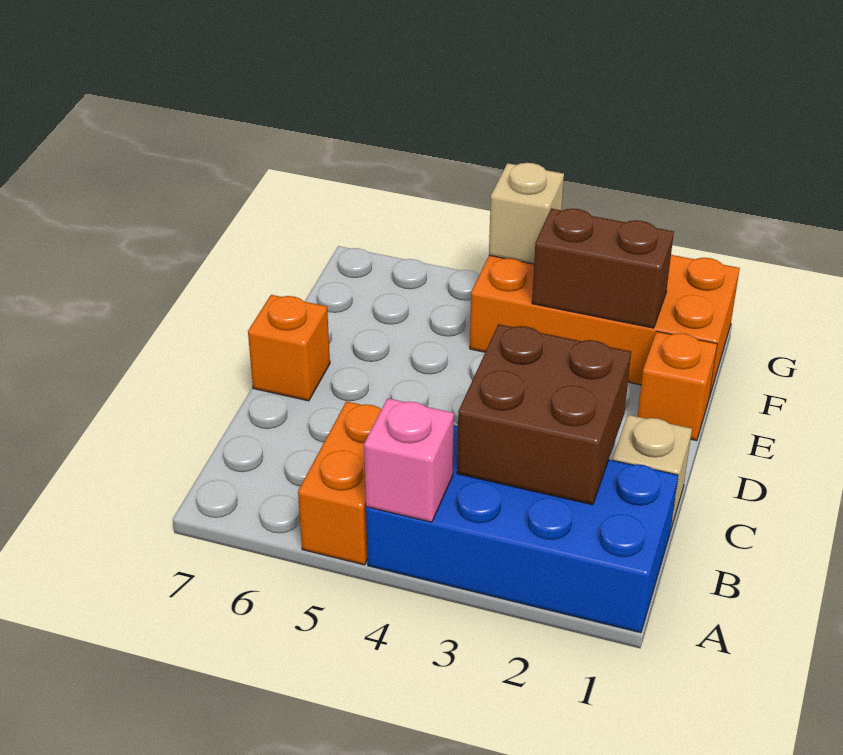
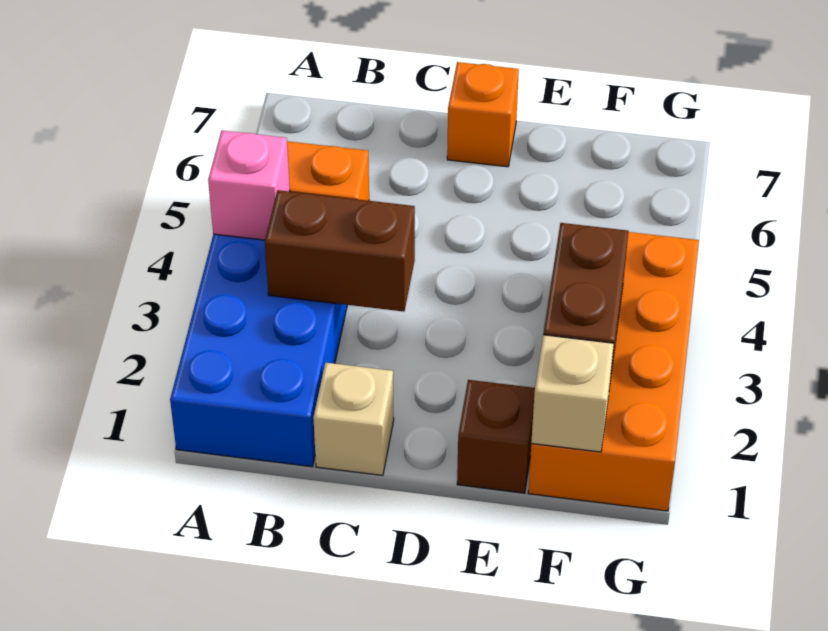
brown brick B2:C3 level 2 -> brown brick B3:C3 level 2
orange brick E1 level 1 -> brown brick E1 level 1
tan brick G4 level 2 -> tan brick F1 level 2

